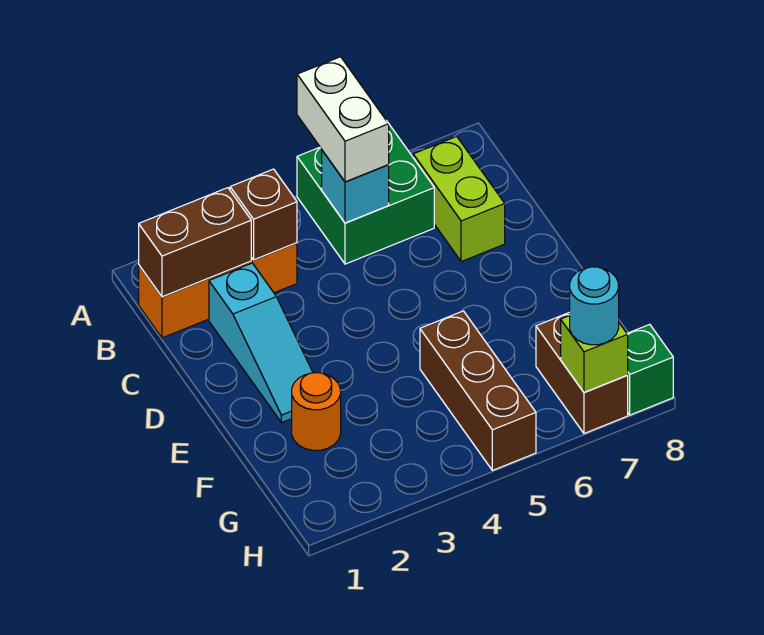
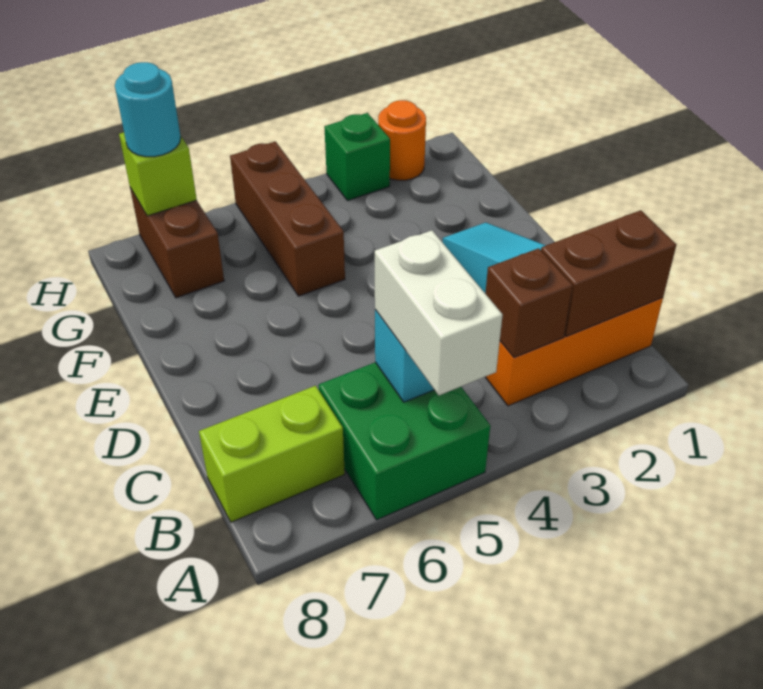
lime brick B7:C7 level 1 -> lime brick B7:B8 level 1
orange round brick F2 level 1 -> orange round brick H2 level 1
green brick H8 level 1 -> green brick H3 level 1

